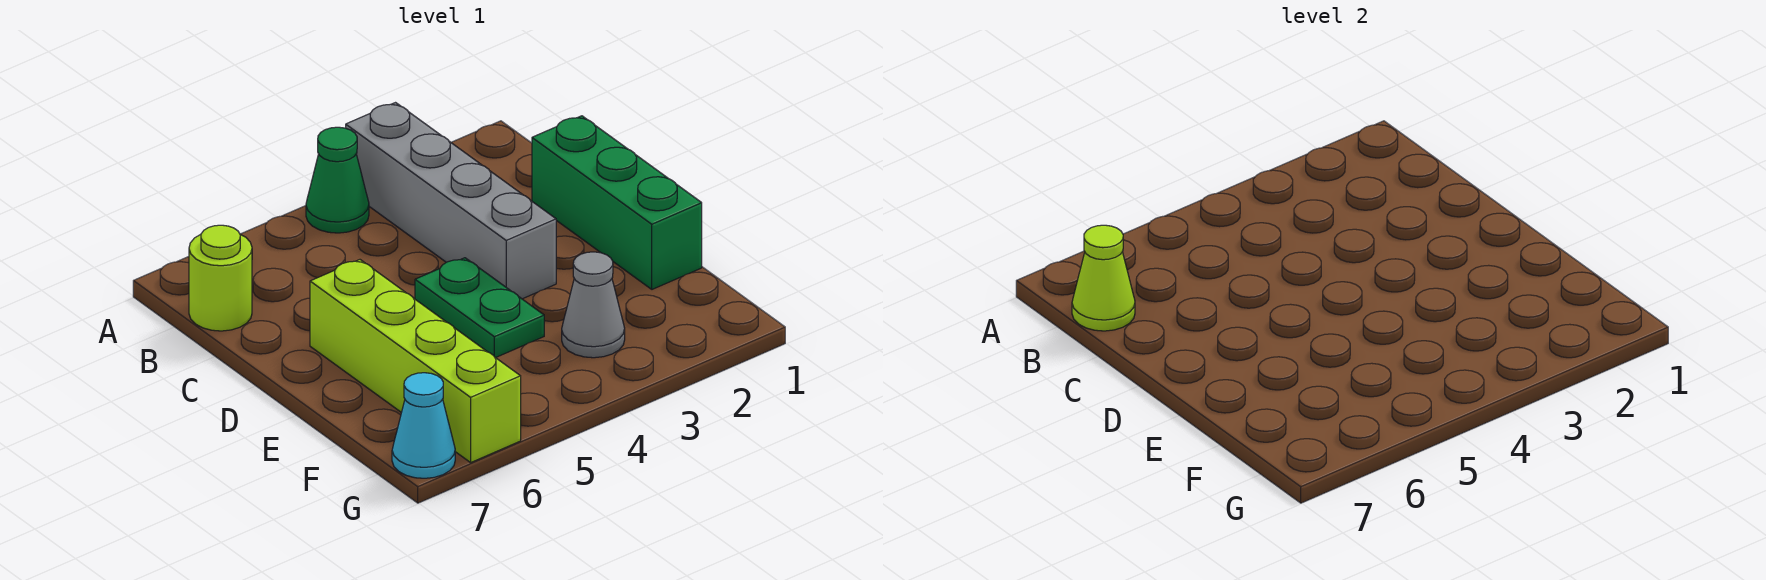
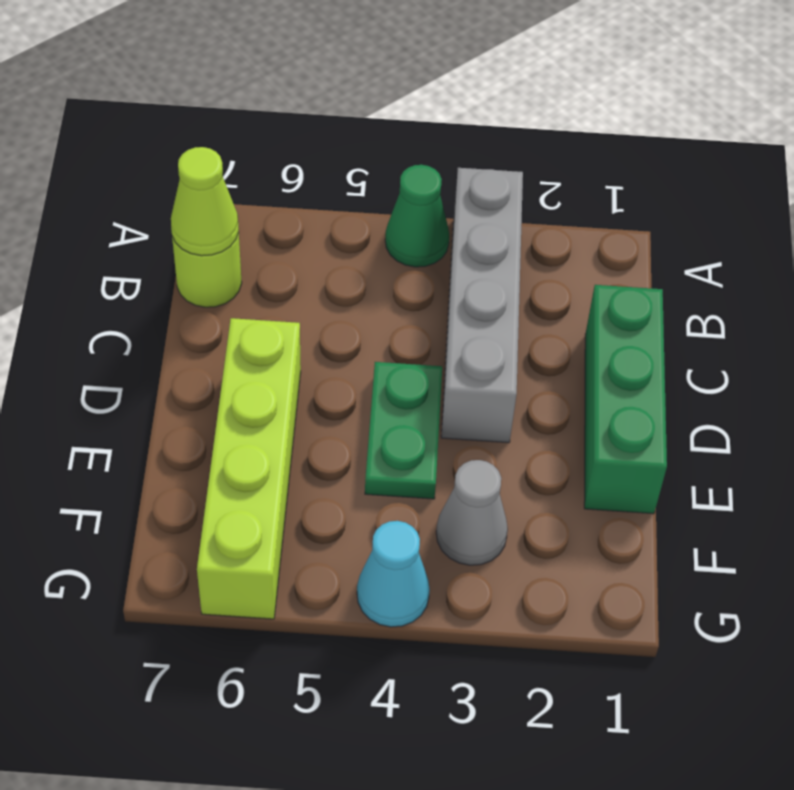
cyan cone G7 level 1 -> cyan cone G4 level 1

